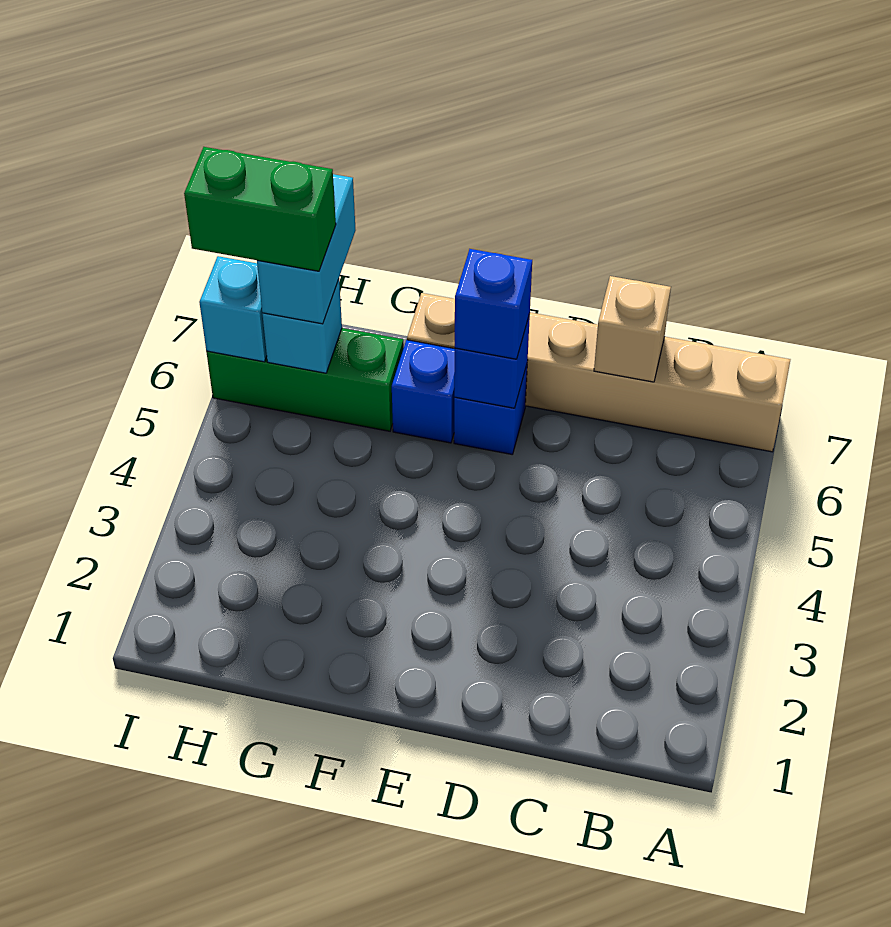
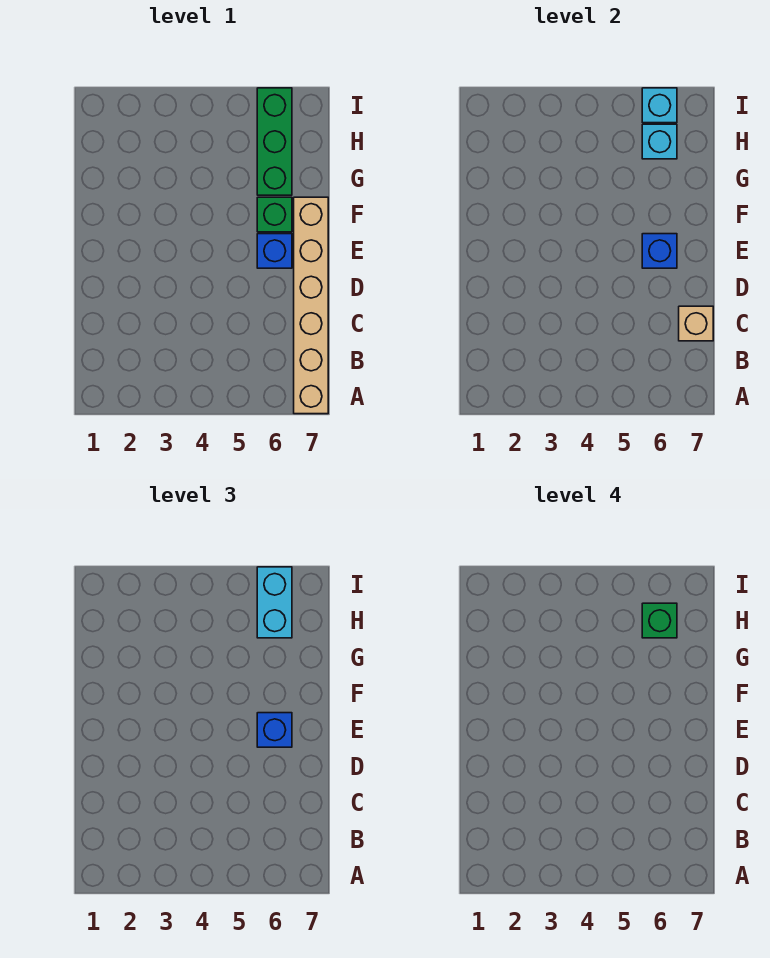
blue brick F6 level 1 -> green brick F6 level 1
cyan brick H6:H7 level 3 -> cyan brick H6:I6 level 3
green brick H6:I6 level 4 -> green brick H6 level 4

